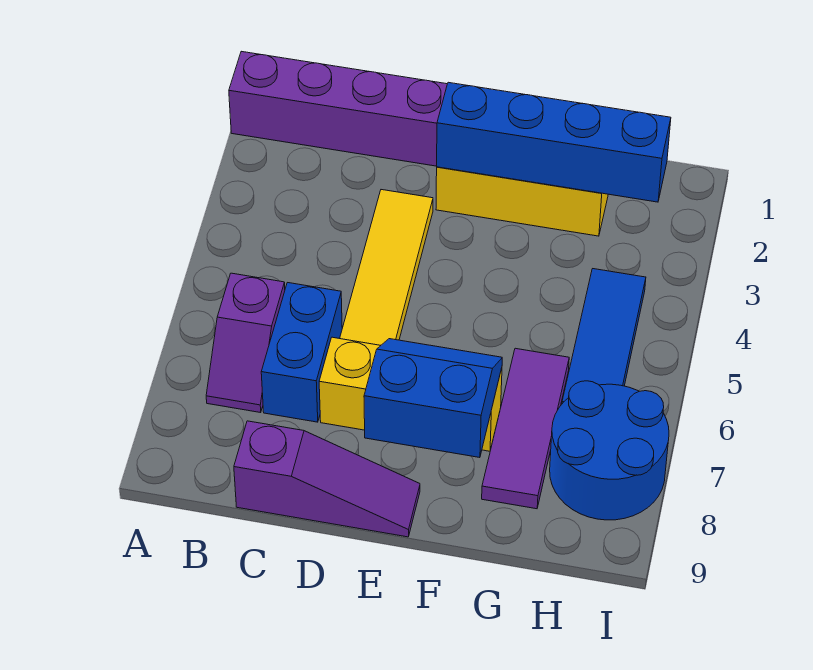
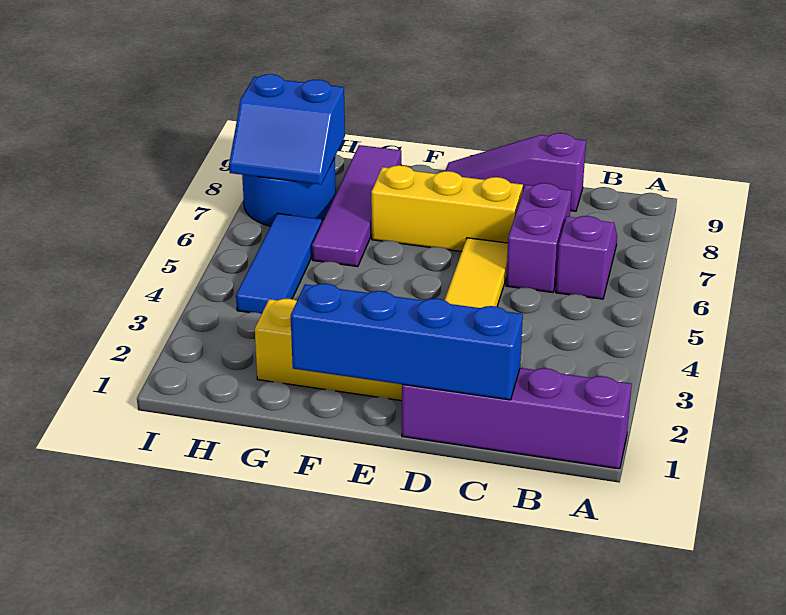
blue brick C6:C7 level 1 -> purple brick C6:C7 level 1
blue brick E2:H2 level 2 -> blue brick C1:F1 level 2
blue slope E7:F8 level 2 top 8 -> blue slope H7:I8 level 2 top 8
purple tile G6:G8 level 1 -> purple tile G6:G9 level 1

